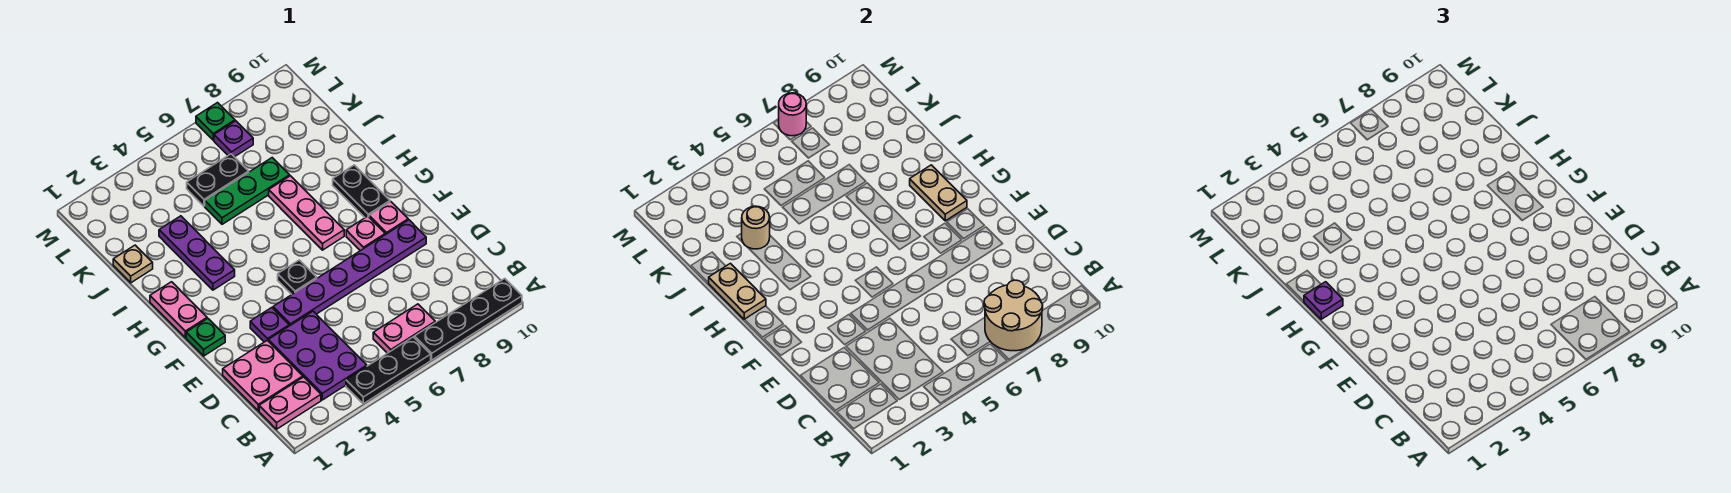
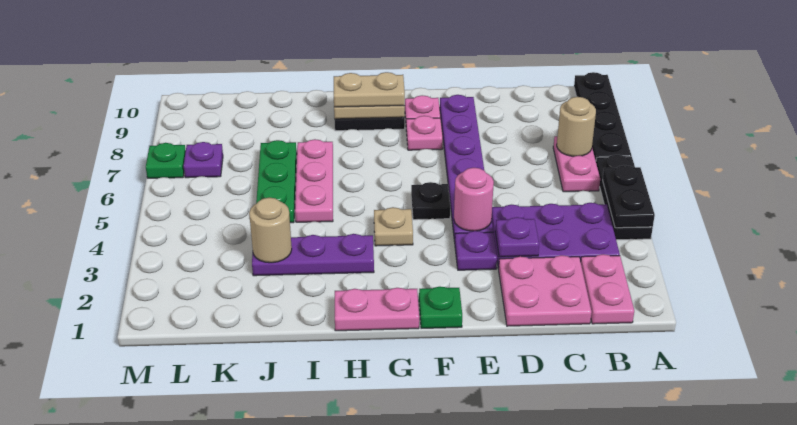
tan round brick A7:B8 level 2 -> tan round brick B7 level 2
pink plate G7:I7 level 1 -> pink plate I5:I7 level 1
tan plate H1:I1 level 2 -> tan plate G9:H9 level 3
purple plate H1 level 3 -> purple plate D3 level 2
tan plate J1 level 1 -> tan plate G4 level 1
black plate K5:K6 level 1 -> black plate A4:A5 level 2
pink round brick M7 level 2 -> pink round brick E4 level 2

